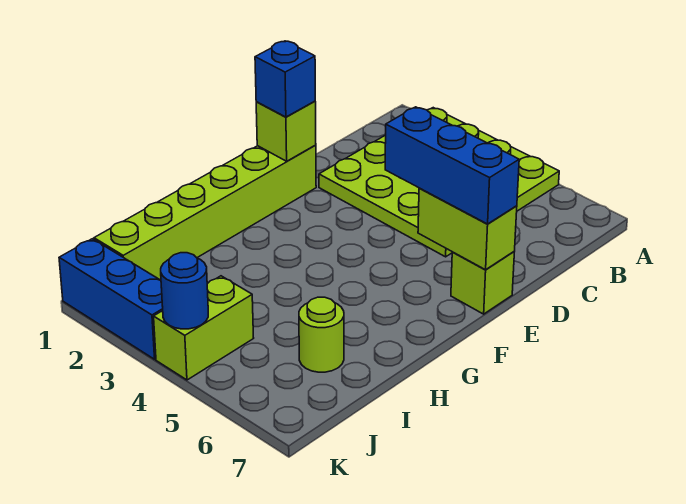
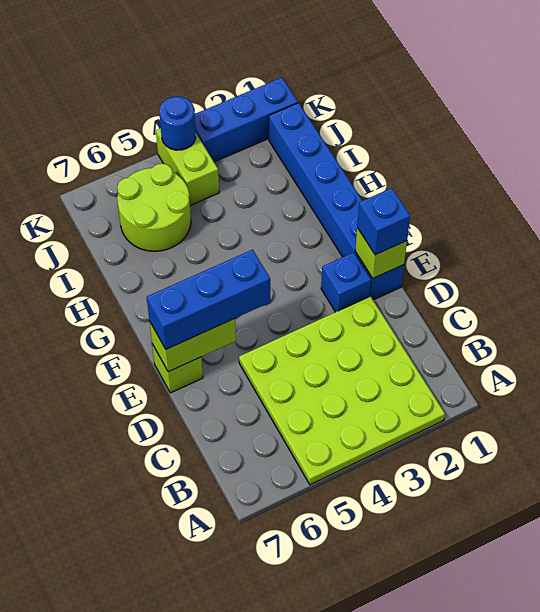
lime brick E1:J1 level 1 -> blue brick E1:J1 level 1
none -> blue brick E2 level 1
lime round brick I6 level 1 -> lime round brick I5:J6 level 1

